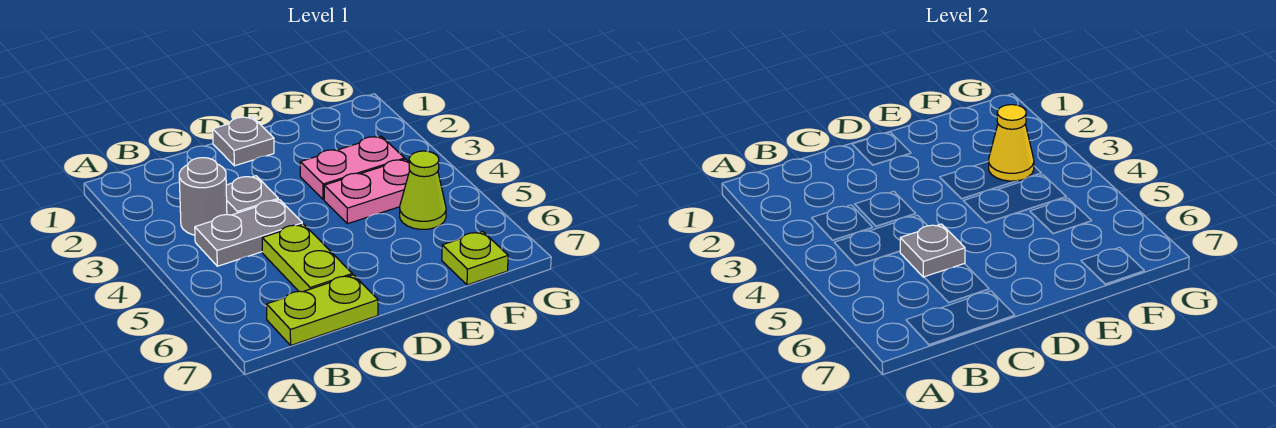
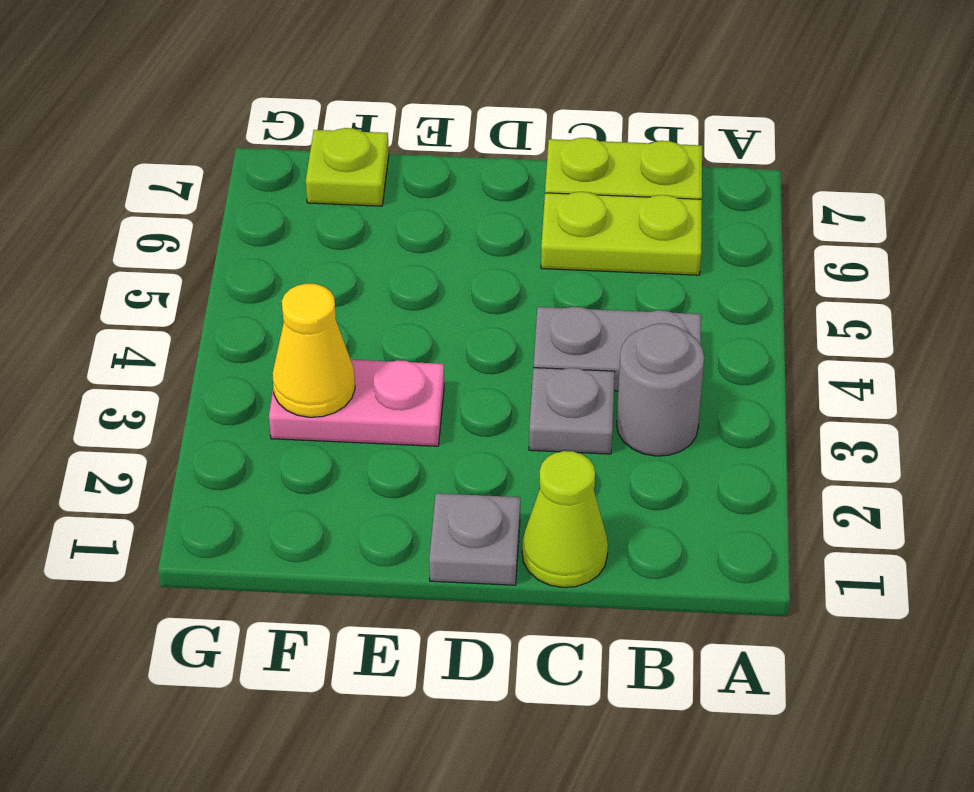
lime plate C5:C6 level 1 -> lime plate B6:C6 level 1
grey plate C5 level 2 -> none
pink plate E4:F4 level 1 -> none
lime cone F5 level 1 -> lime cone C1 level 1

